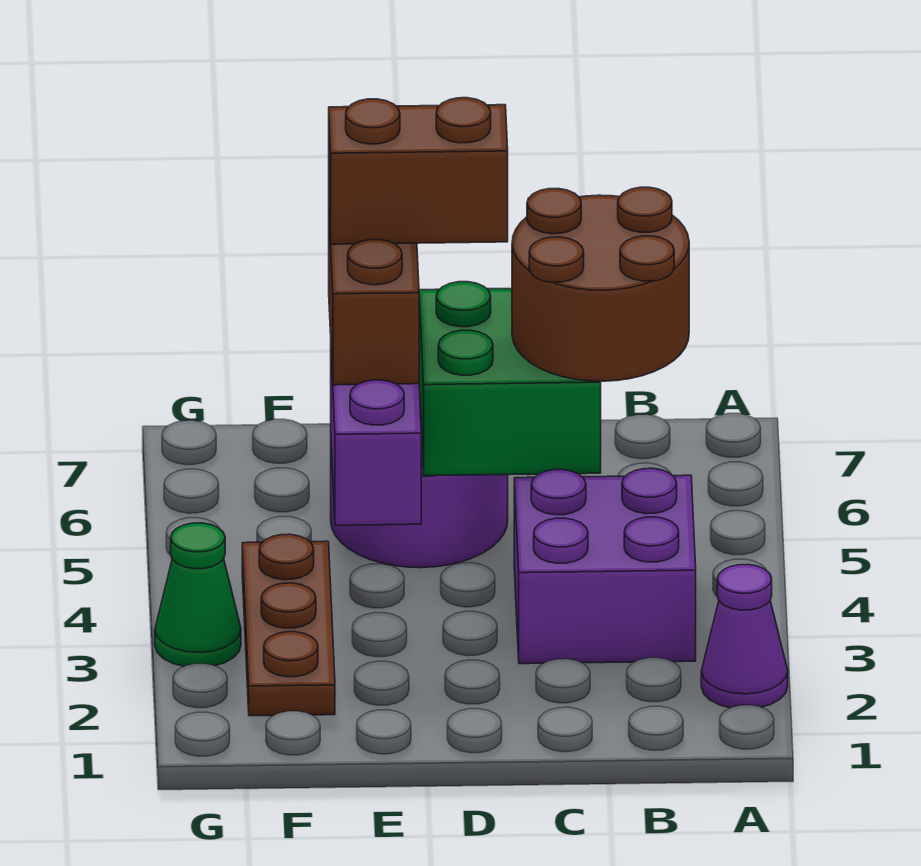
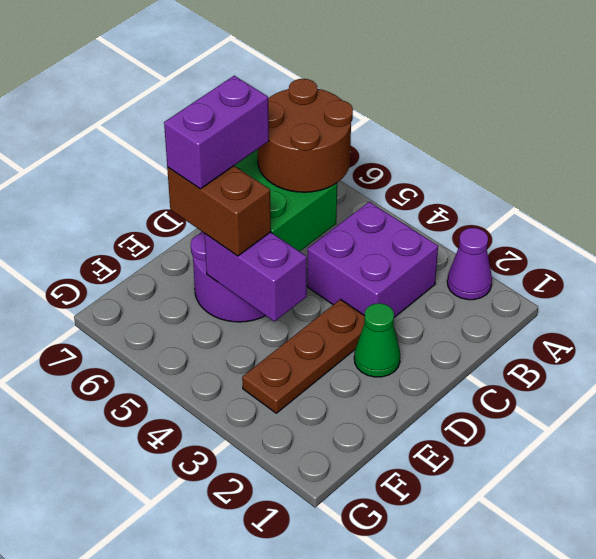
brown brick D6:E6 level 4 -> purple brick D6:E6 level 4
brown plate F2:F4 level 1 -> brown plate D3:F3 level 1
green cone G3 level 1 -> green cone D2 level 1

